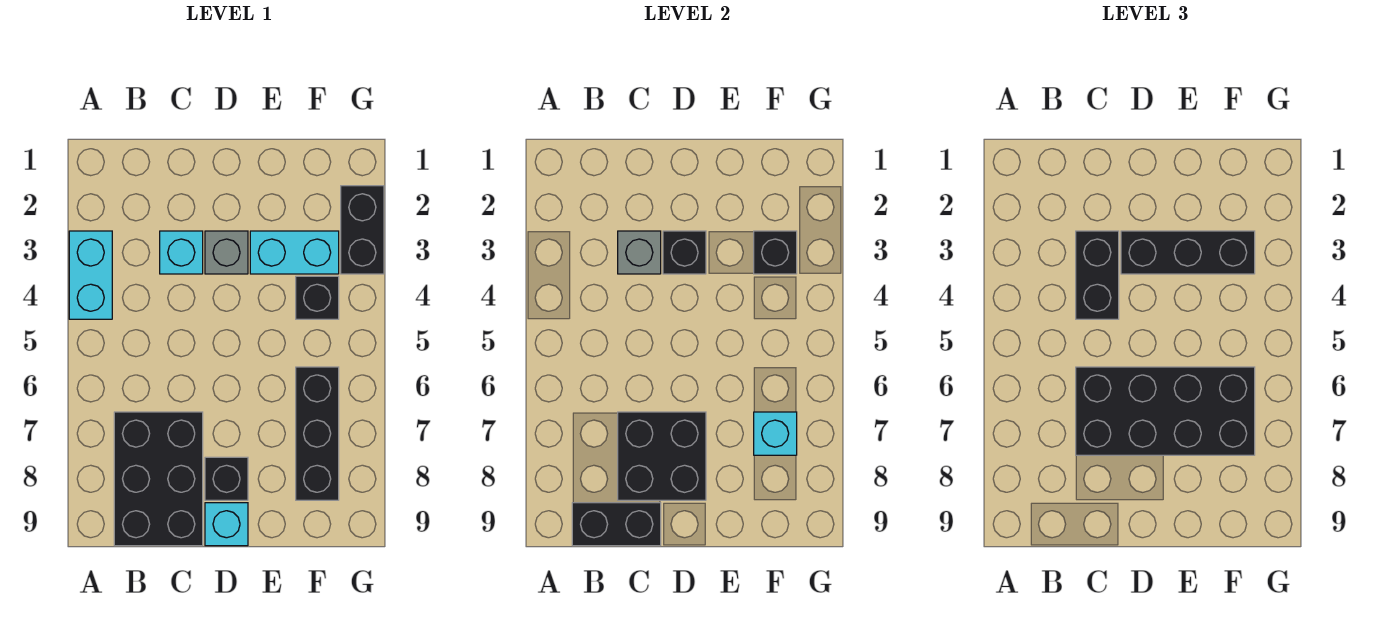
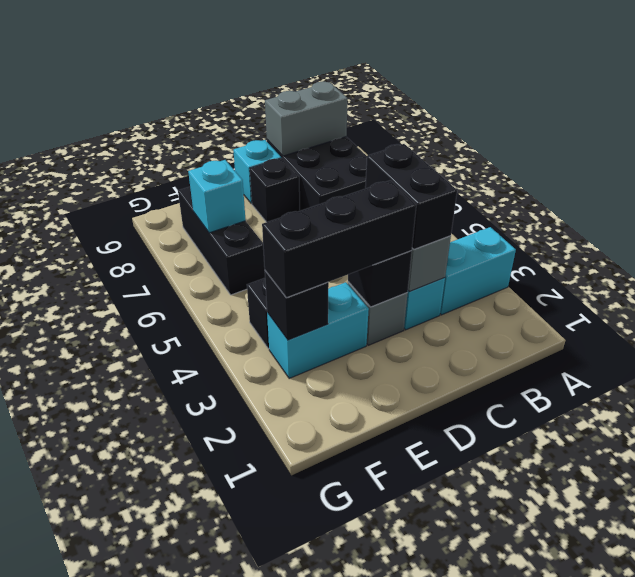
cyan brick A3:A4 level 1 -> cyan brick A3:B3 level 1
black brick B9:C9 level 2 -> grey brick B9:C9 level 2
black brick C6:F7 level 3 -> none
black brick C7:D8 level 2 -> none
black brick G2:G3 level 1 -> none

